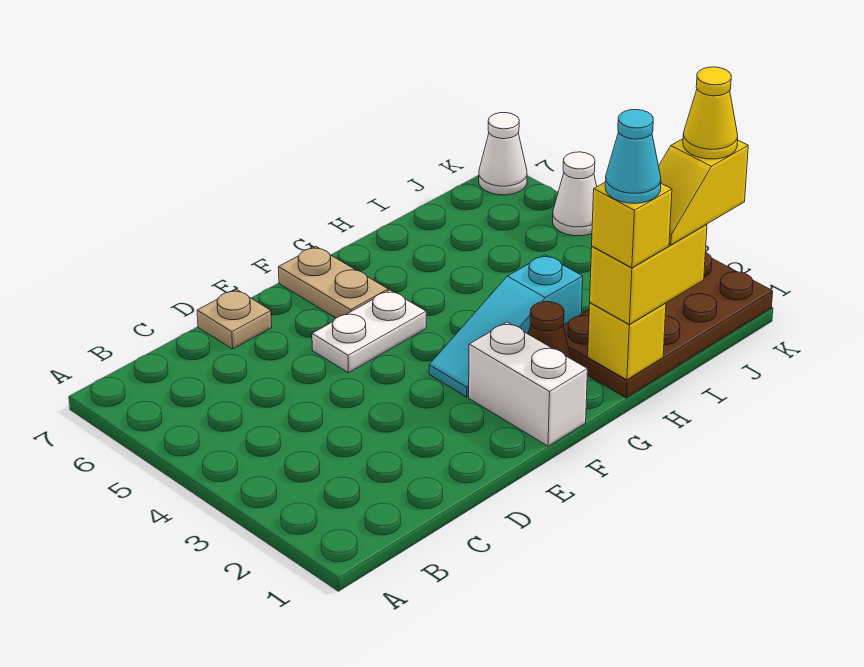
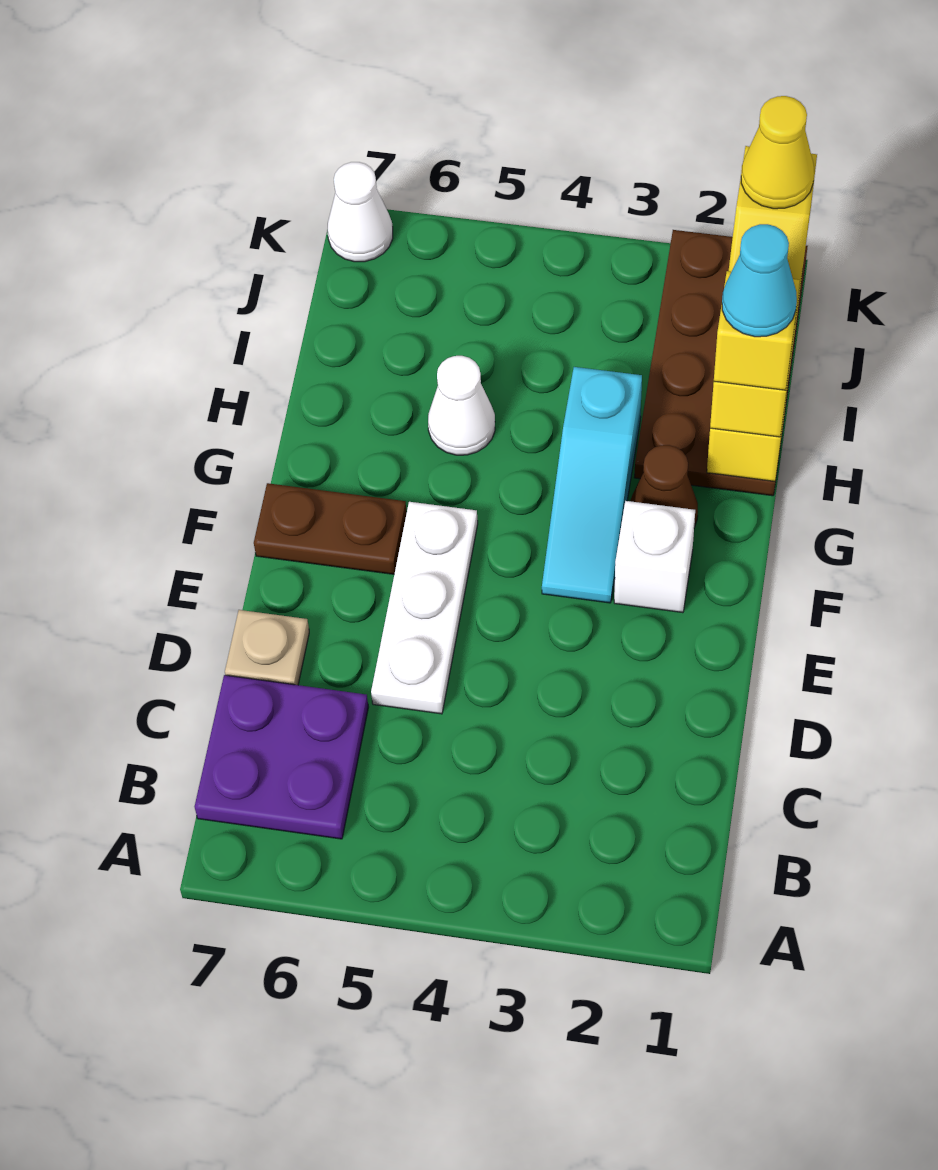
none -> purple plate B6:C7 level 1
white plate E5:F5 level 1 -> white plate D5:F5 level 1
white brick F1:F2 level 1 -> white brick F2 level 1
tan plate F6:F7 level 1 -> brown plate F6:F7 level 1
white cone K5 level 1 -> white cone H5 level 1

